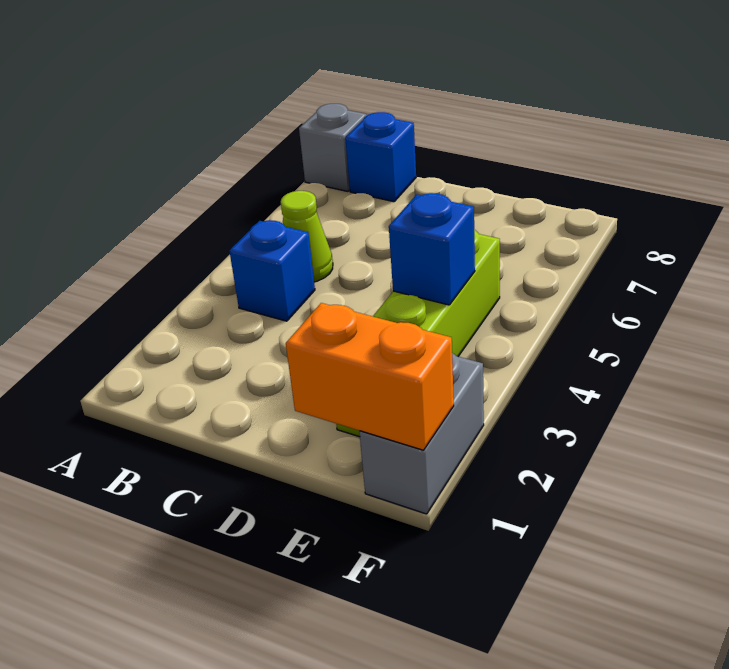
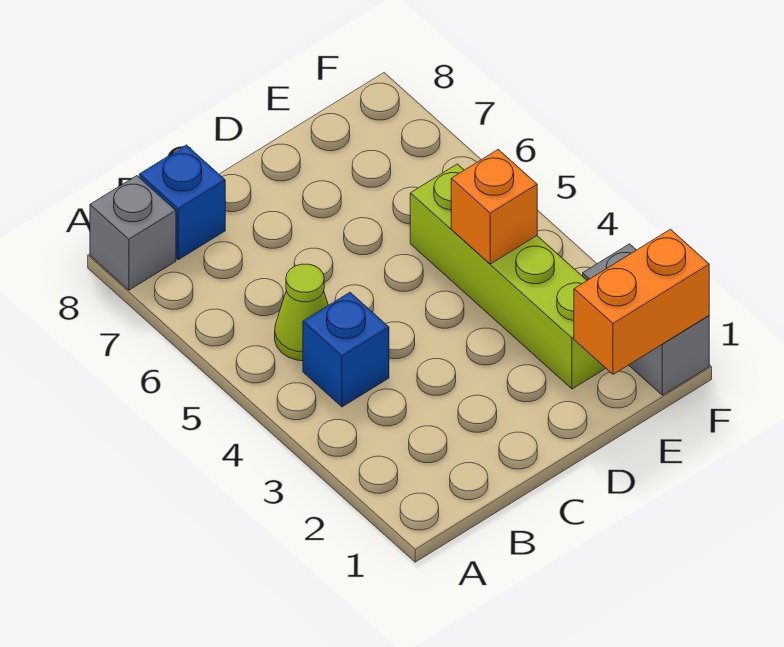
blue brick E4 level 2 -> orange brick E4 level 2

